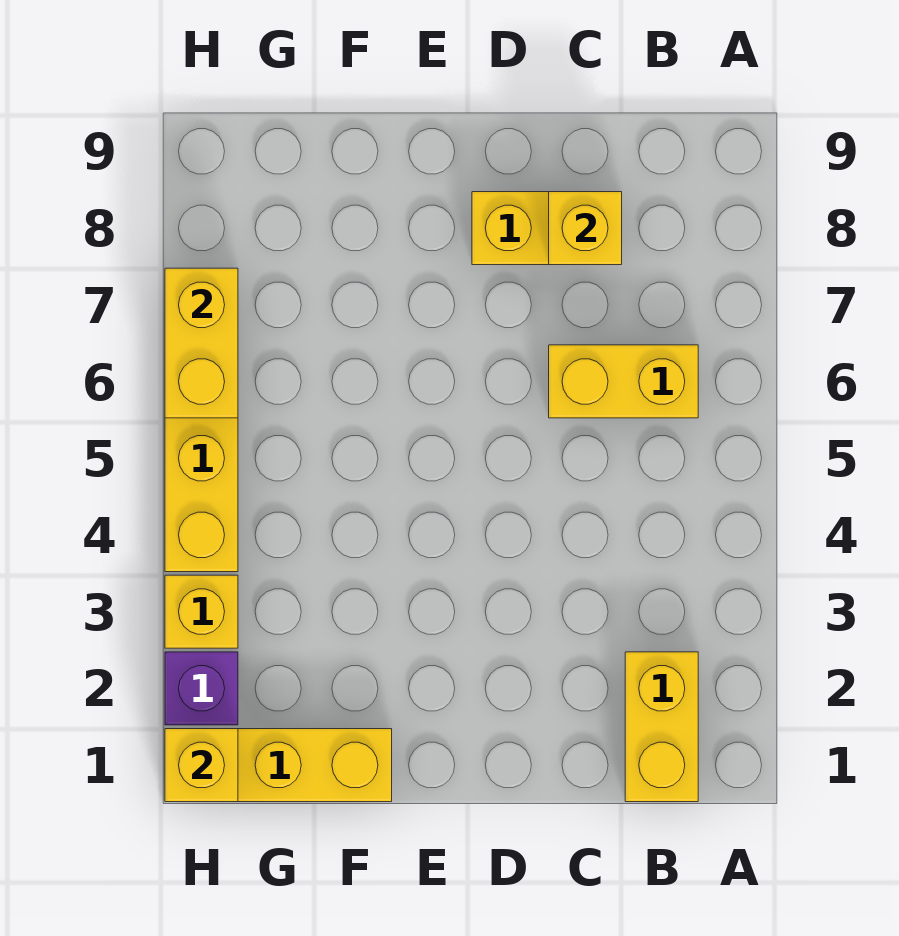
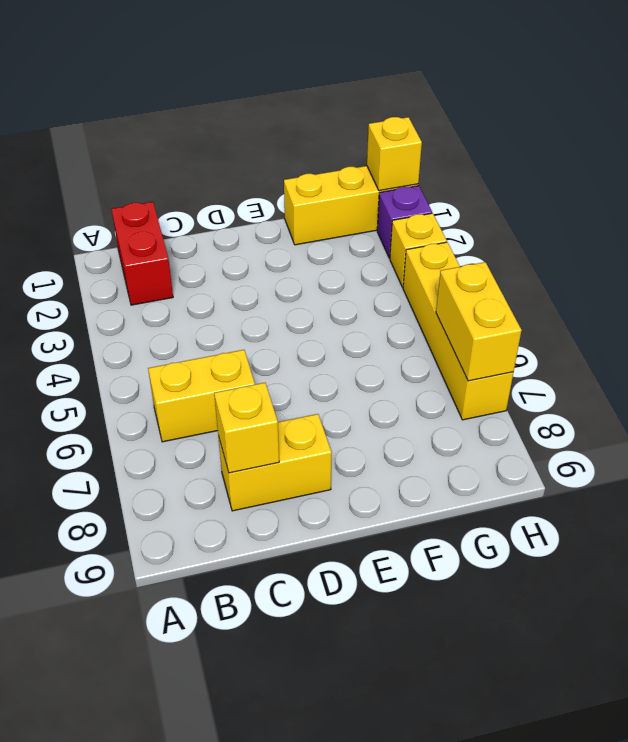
yellow brick B1:B2 level 1 -> red brick B1:B2 level 1

